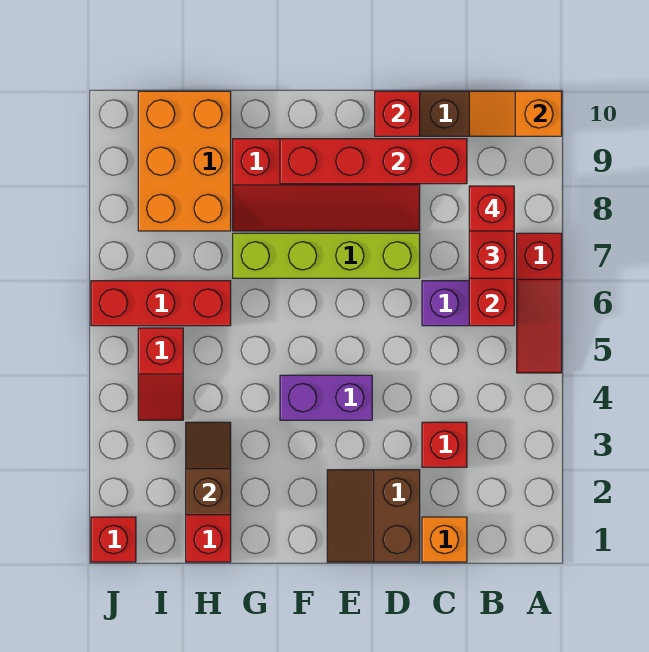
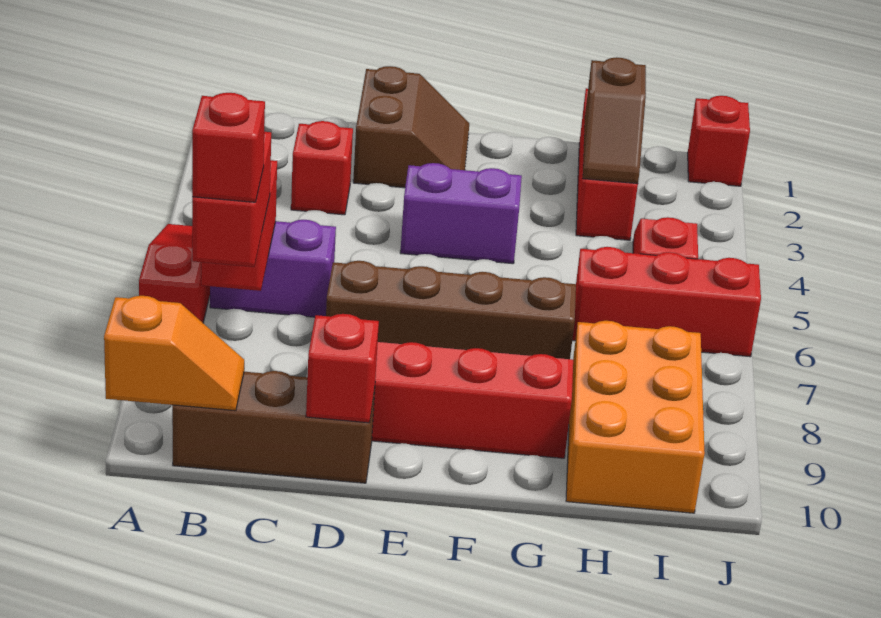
orange brick C1 level 1 -> none
red brick C9:F9 level 2 -> none
lime brick D7:G7 level 1 -> brown brick D7:G7 level 1

